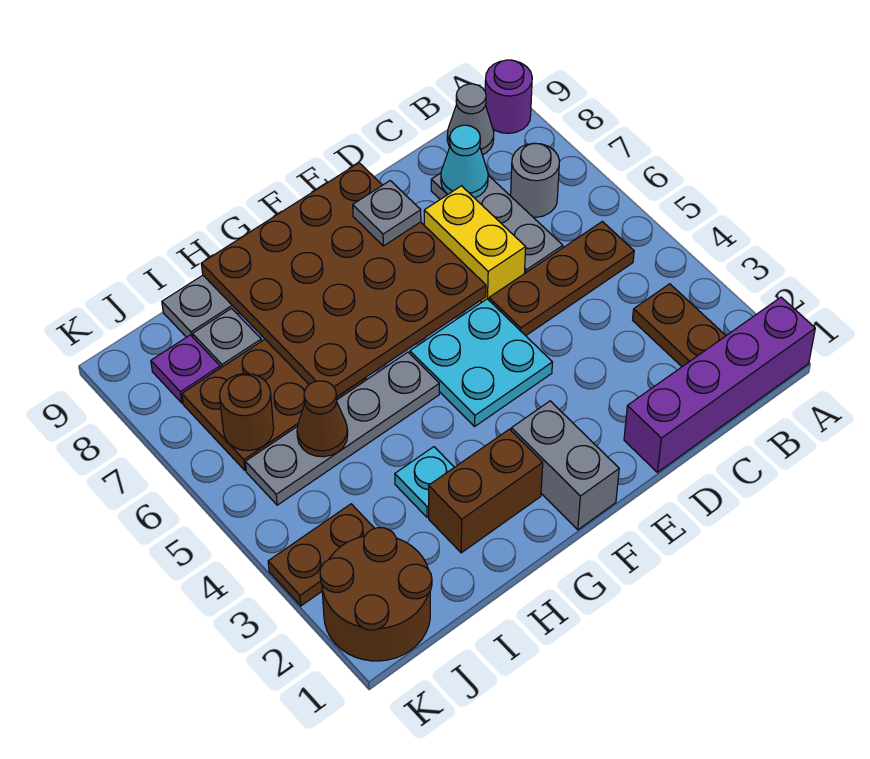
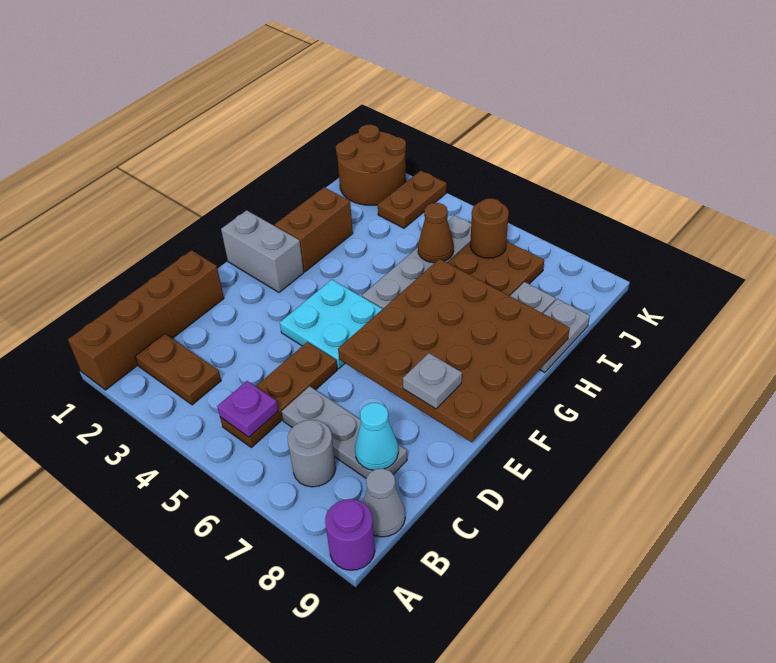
purple brick A1:D1 level 1 -> brown brick A1:D1 level 1
yellow brick D6:D7 level 1 -> none
cyan plate H3 level 1 -> none
purple plate J8 level 1 -> purple plate B5 level 2

